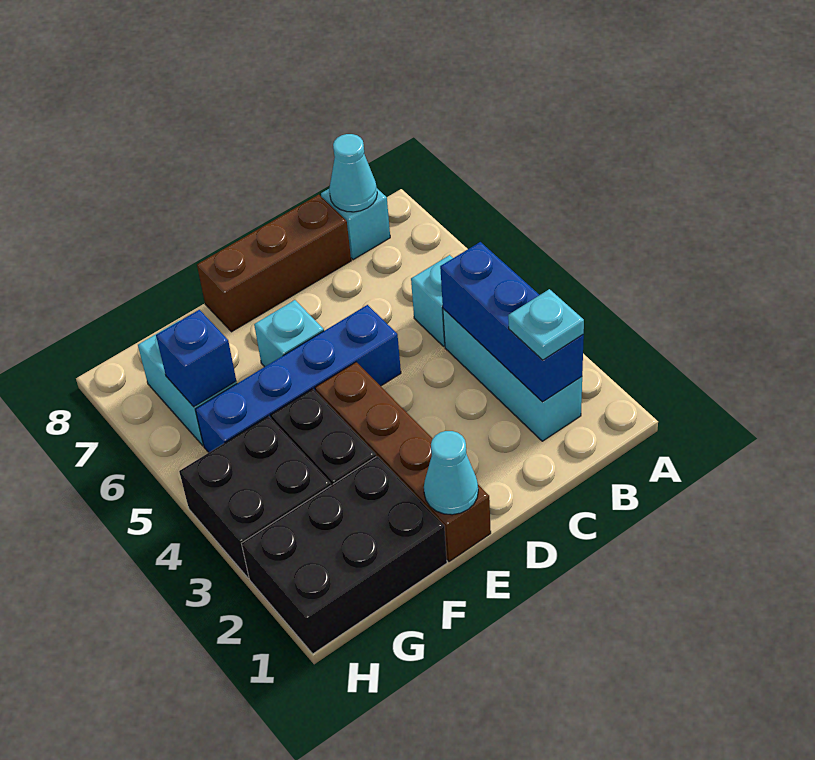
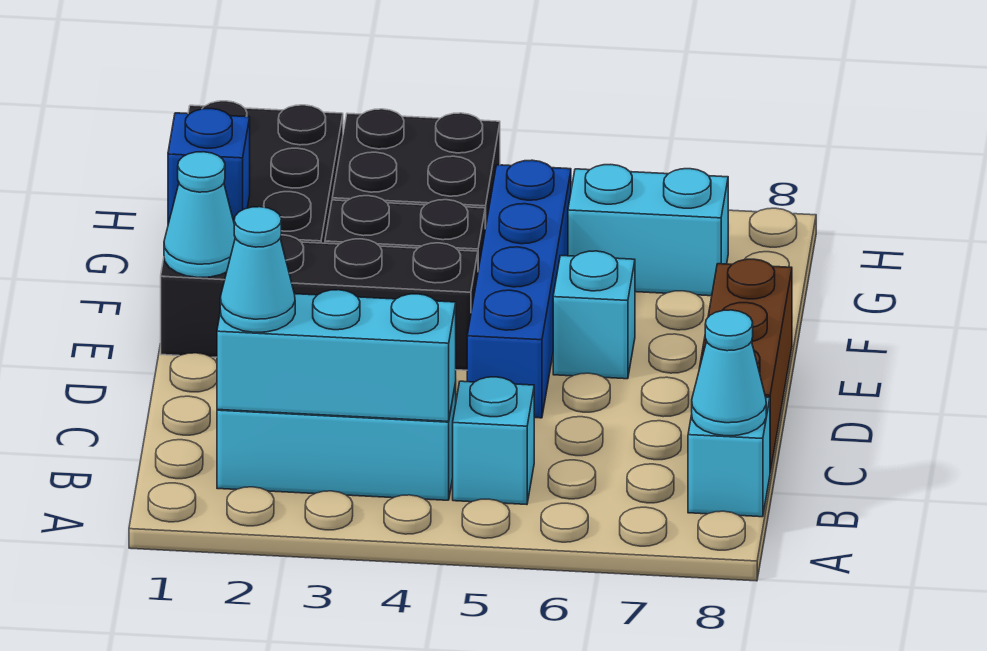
blue brick B2:B4 level 2 -> cyan brick B2:B4 level 2
cyan plate B2 level 3 -> cyan cone B2 level 3
brown brick E1:E4 level 1 -> black brick E1:E4 level 1
blue brick G6 level 2 -> blue brick F1 level 2

